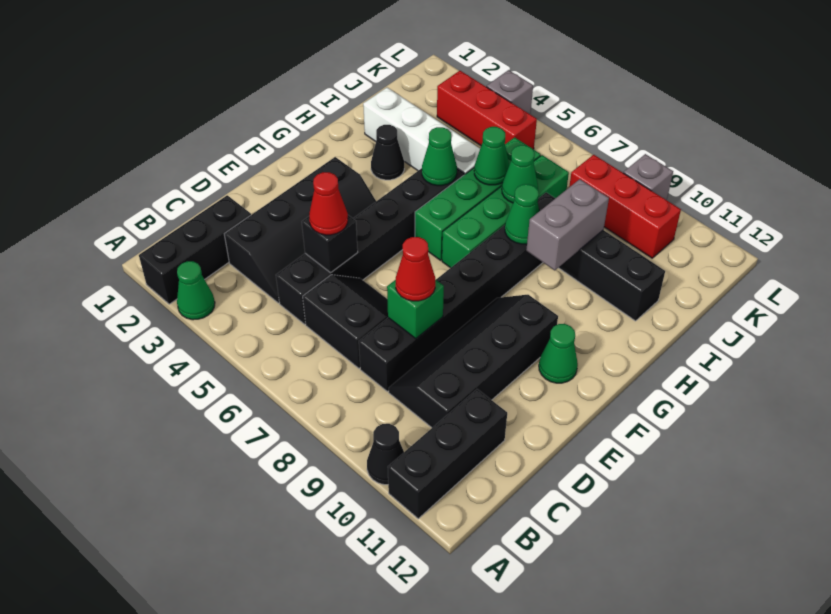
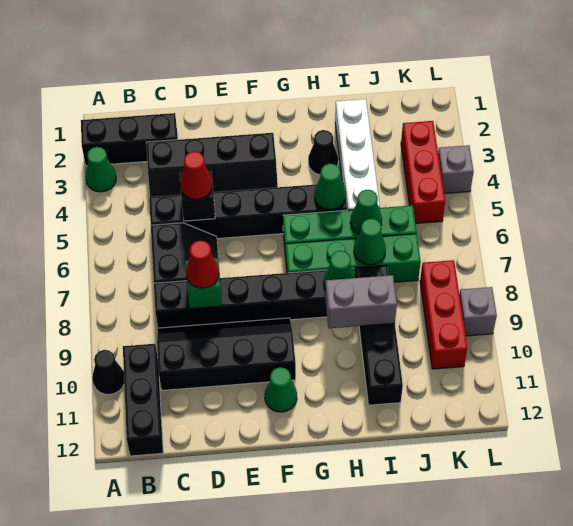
black brick A11:C11 level 1 -> black brick B10:B12 level 1

